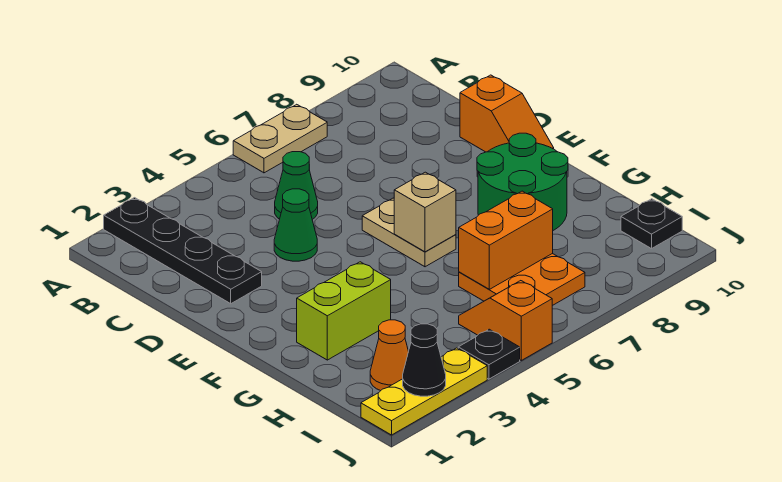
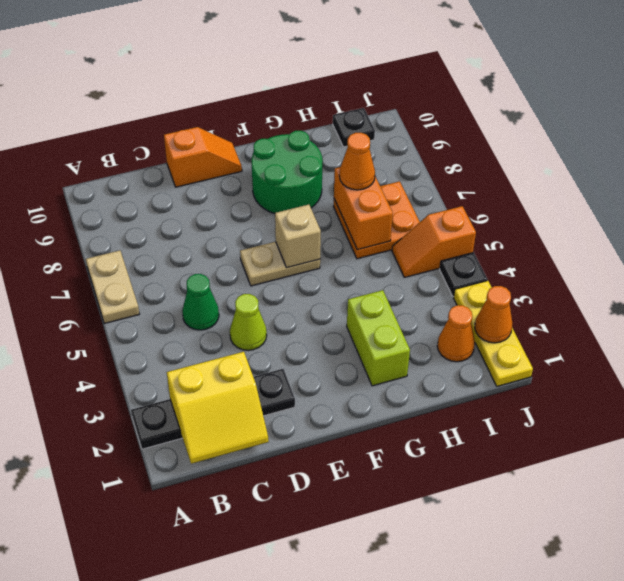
none -> yellow slope B1:C2 level 2 top 2
green cone D4 level 1 -> lime cone D4 level 1
none -> orange cone H7 level 3
black cone J2 level 2 -> orange cone J2 level 2

